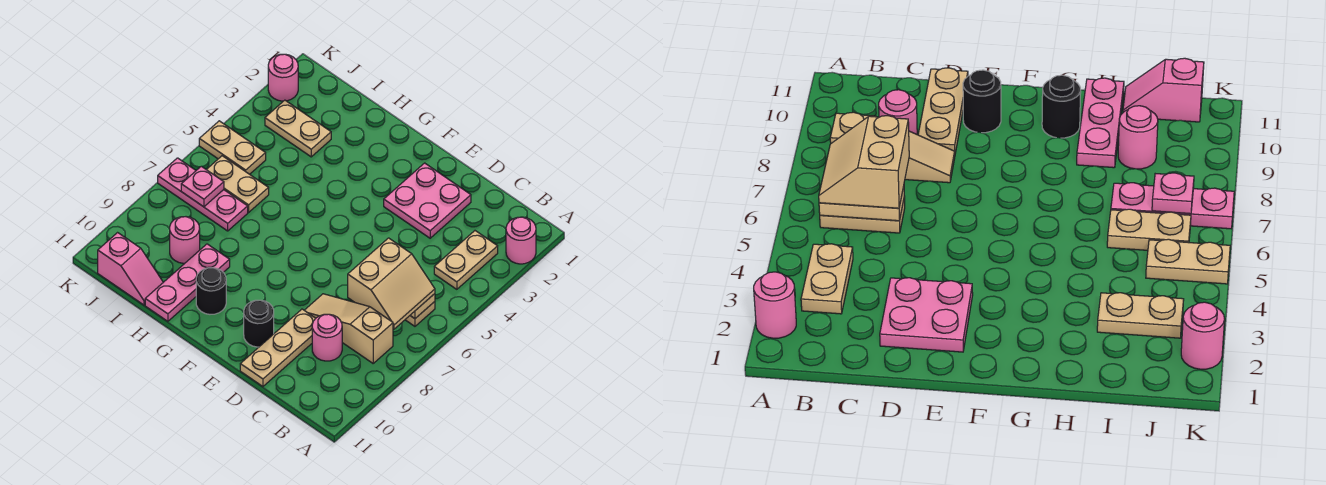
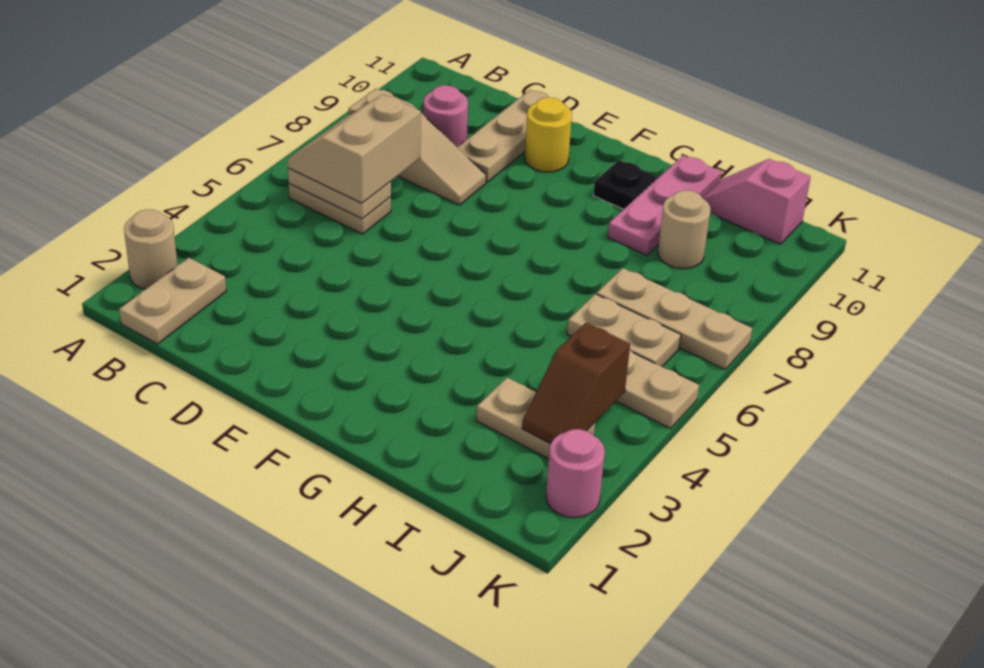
pink round brick A2 level 1 -> tan round brick A2 level 1
tan plate B3:B4 level 1 -> tan plate B1:B2 level 1
pink plate D2:E3 level 1 -> none
black round brick E10 level 1 -> yellow round brick E10 level 1
black round brick G10 level 1 -> black plate G10 level 1
pink plate I7:K7 level 1 -> tan plate I7:K7 level 1
pink round brick I9 level 1 -> tan round brick I9 level 1
none -> brown slope J3:J4 level 2 top 4
pink plate J7 level 2 -> none

